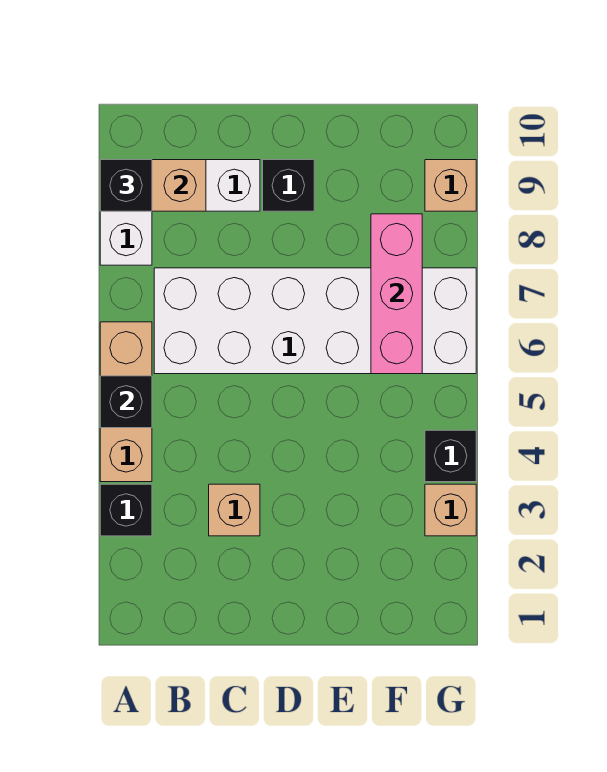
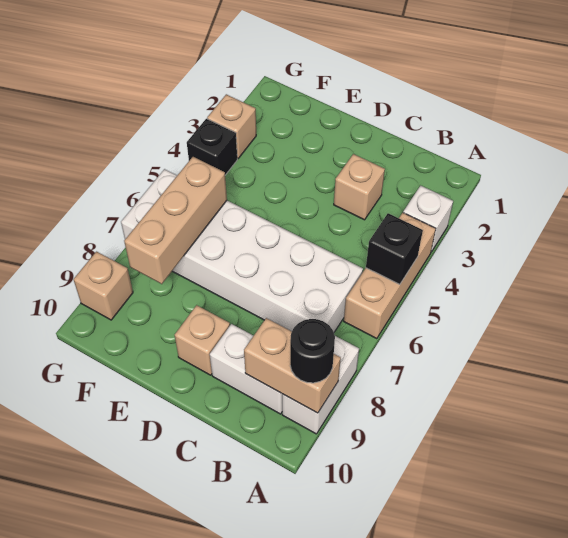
black brick A3 level 1 -> white brick A3 level 1
black brick A9 level 3 -> black round brick A9 level 3
black brick D9 level 1 -> tan brick D9 level 1
pink brick F6:F8 level 2 -> tan brick F6:F8 level 2

